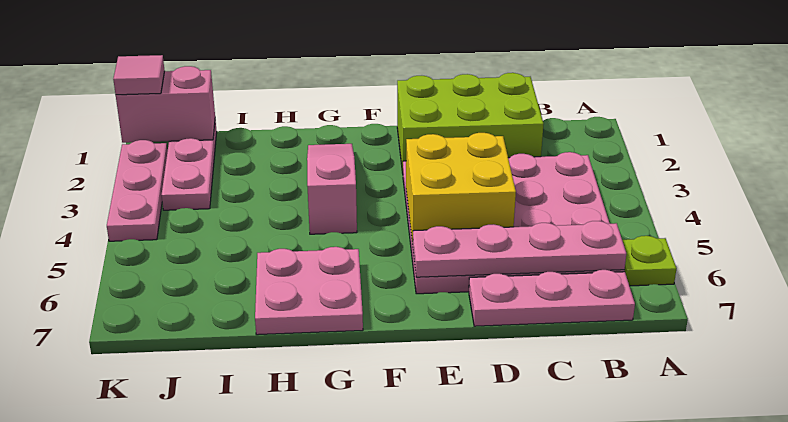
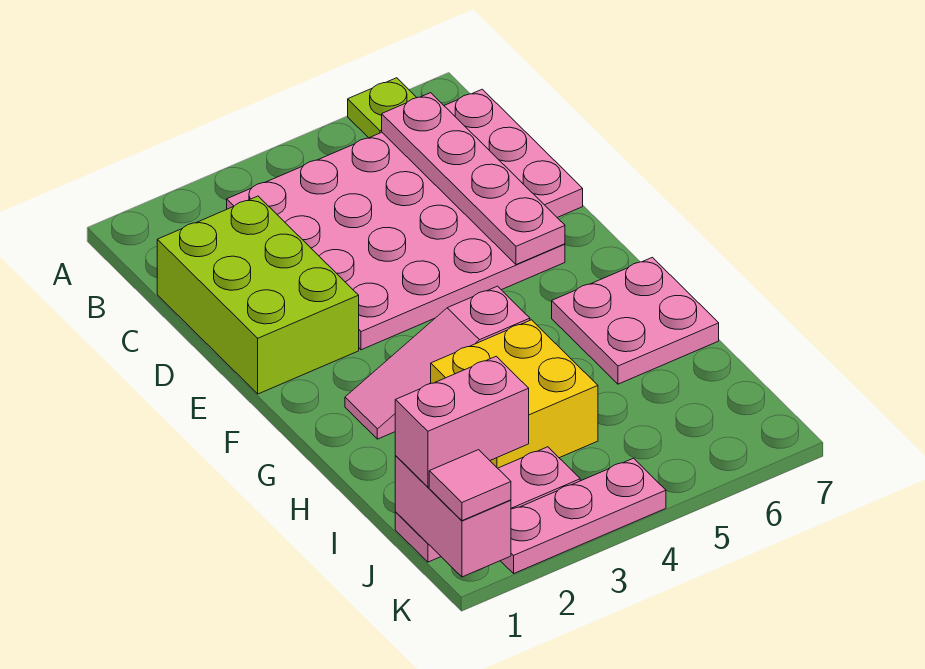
yellow brick D4:E5 level 2 -> yellow brick H3:I4 level 1
none -> pink brick J1:J2 level 3

